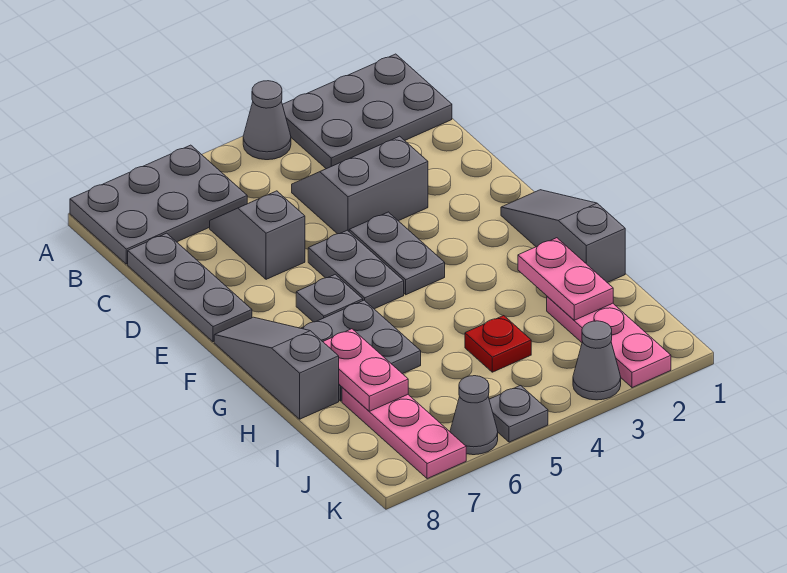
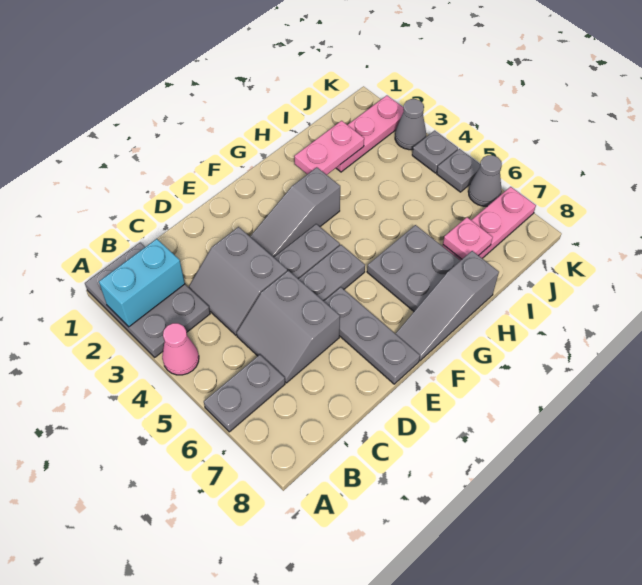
none -> cyan brick A2:B2 level 2
grey cone A4 level 1 -> pink cone A4 level 1
grey plate A6:B8 level 1 -> grey plate A6:B6 level 1
grey slope C6:D6 level 1 top D -> grey slope C5:D6 level 1 top D
grey plate C8:E8 level 1 -> grey plate E6:E8 level 1
grey slope F1:H1 level 1 top H -> grey slope E3:G3 level 1 top G
grey plate F6 level 1 -> grey plate K4 level 1
pink plate H7:I7 level 2 -> pink plate I7 level 2
red plate I4 level 1 -> none

